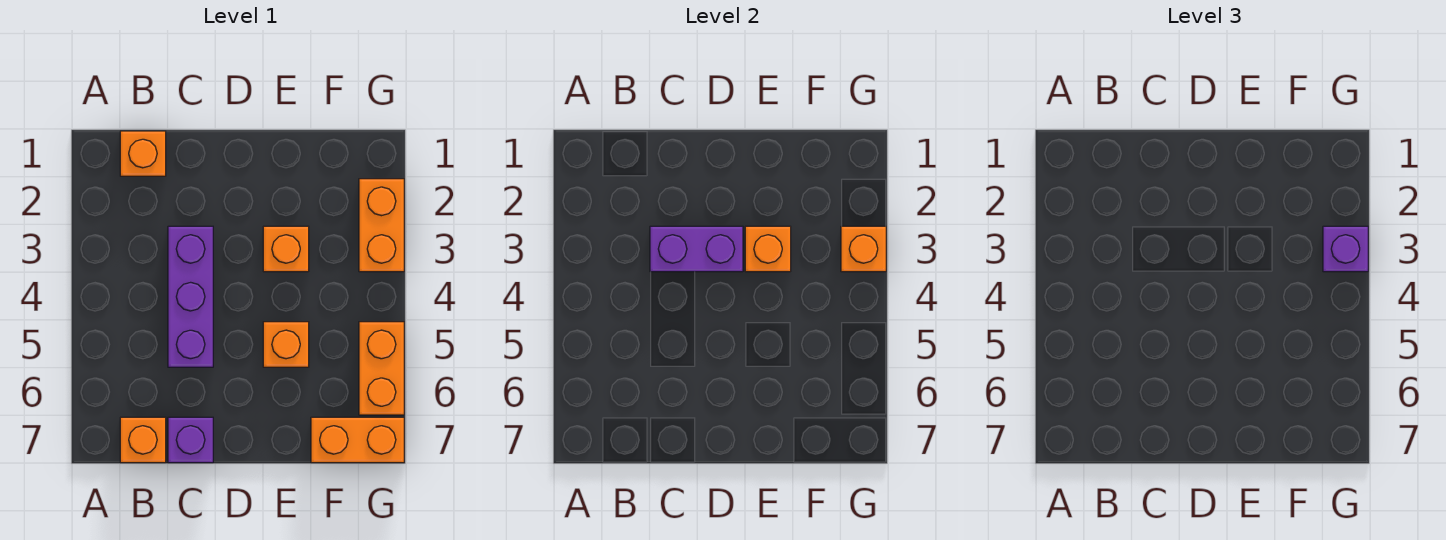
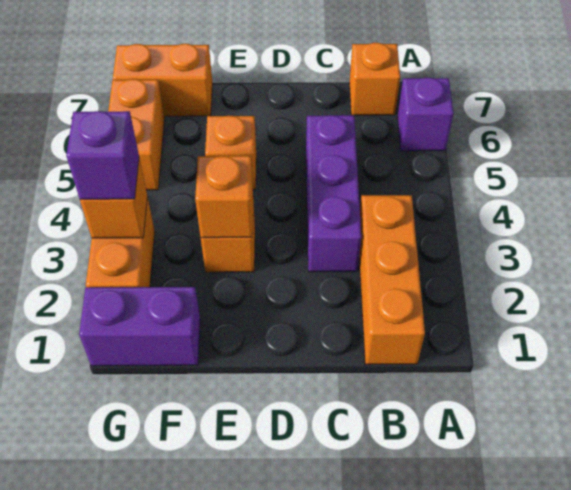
orange brick B1 level 1 -> orange brick B1:B3 level 1
purple brick C3:D3 level 2 -> purple brick F1:G1 level 1
purple brick C7 level 1 -> purple brick A6 level 1

